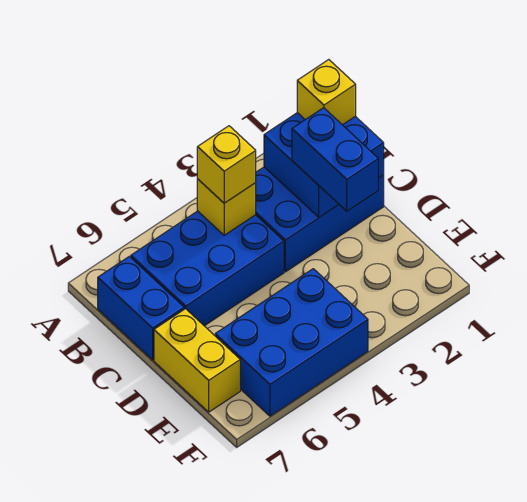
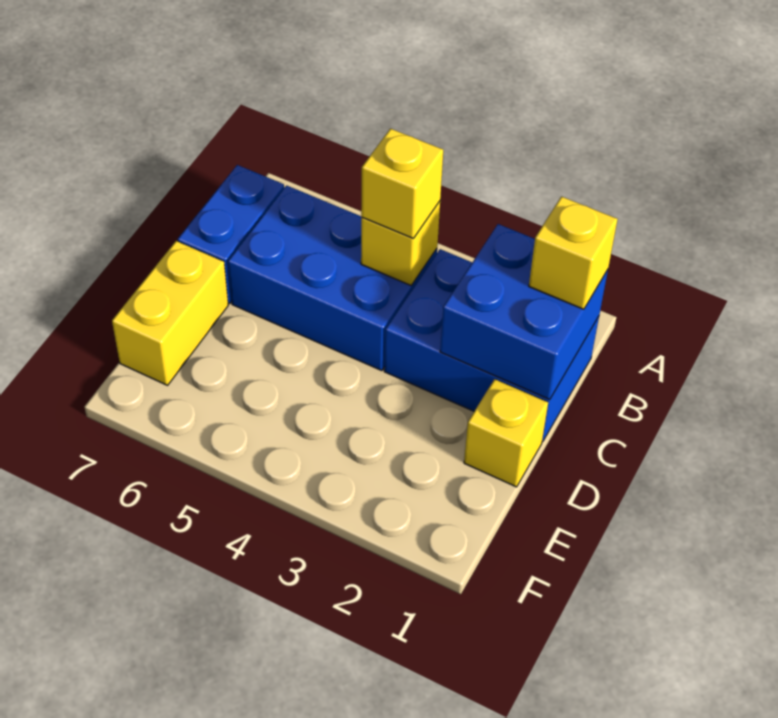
blue brick C2:D2 level 3 -> none
none -> yellow brick D1 level 1
blue brick E4:F6 level 1 -> none

